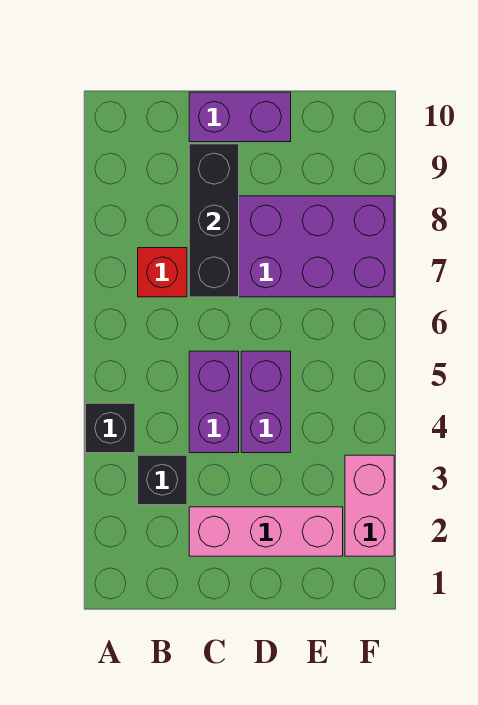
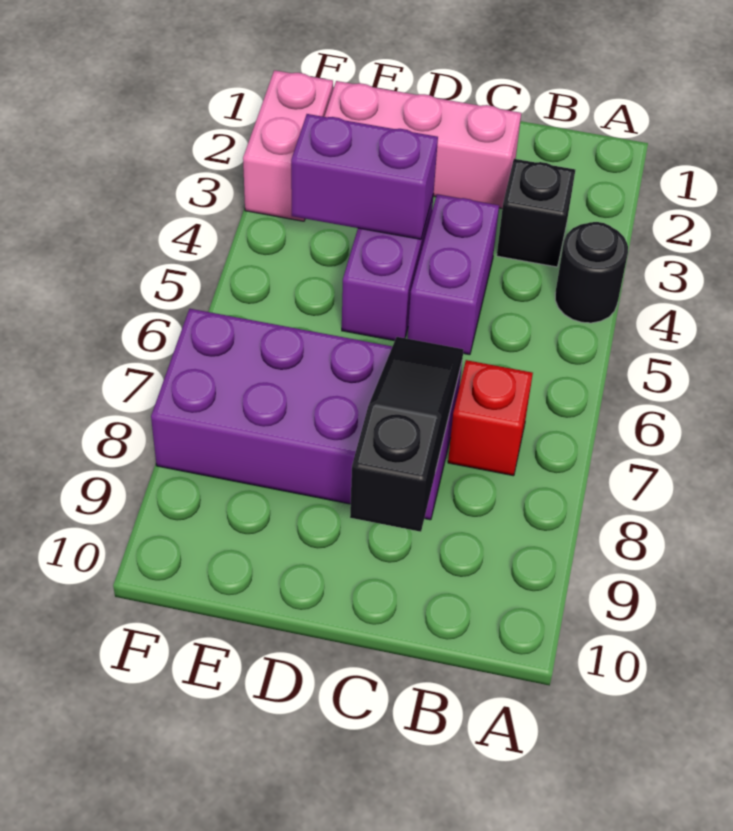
black brick A4 level 1 -> black round brick A4 level 1
black brick C7:C9 level 2 -> black slope C7:C9 level 2 top 9
purple brick C10:D10 level 1 -> purple brick D4:E4 level 2

